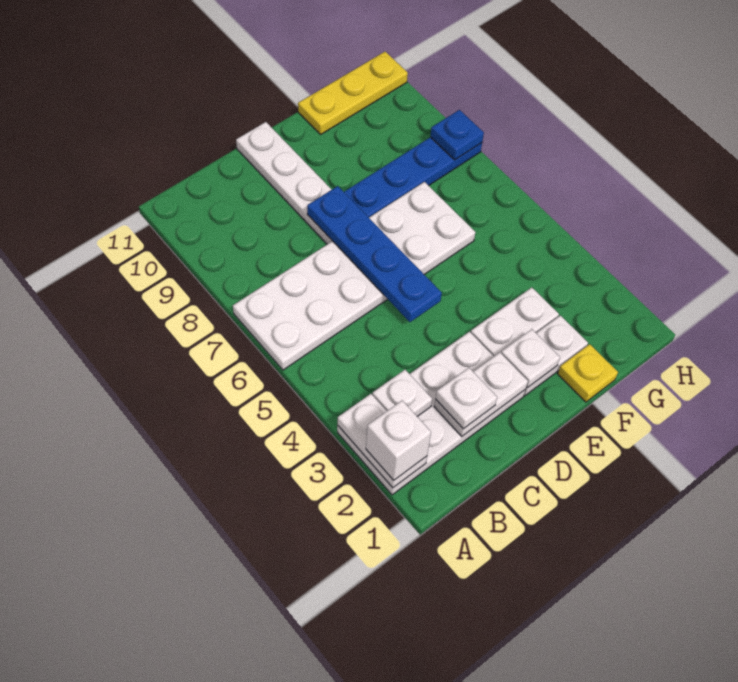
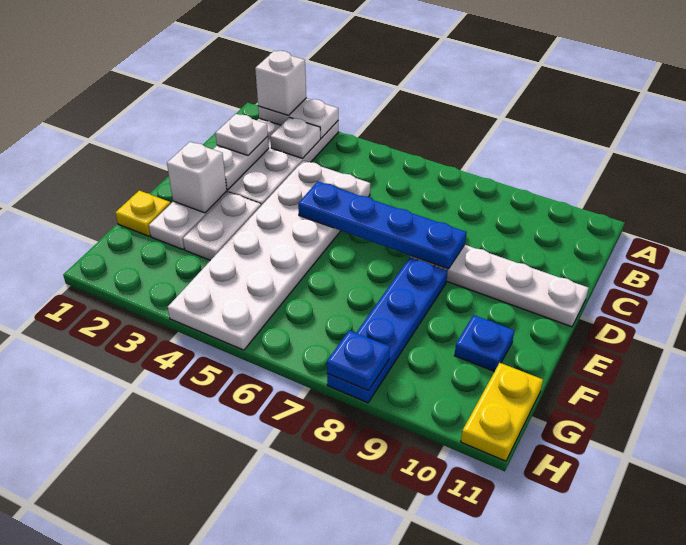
white plate A6:F7 level 1 -> white plate C4:H5 level 1
white plate E2 level 2 -> white brick E2 level 2
none -> blue plate F10 level 1
yellow plate F11:H11 level 1 -> yellow plate G11:H11 level 1

